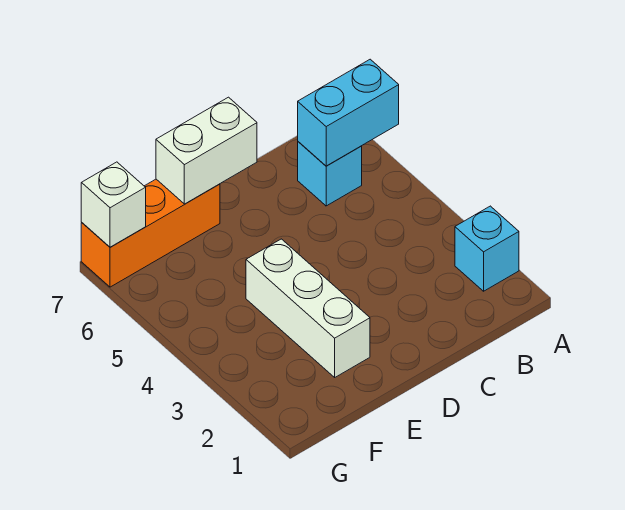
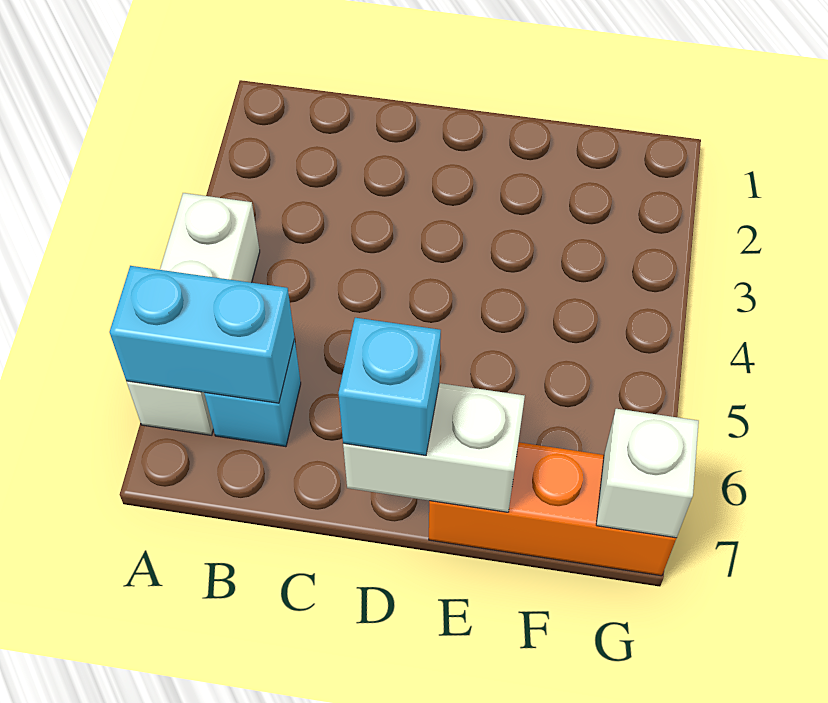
cyan brick A2 level 1 -> cyan brick D7 level 3
white brick E2:E4 level 1 -> white brick A4:A6 level 1

